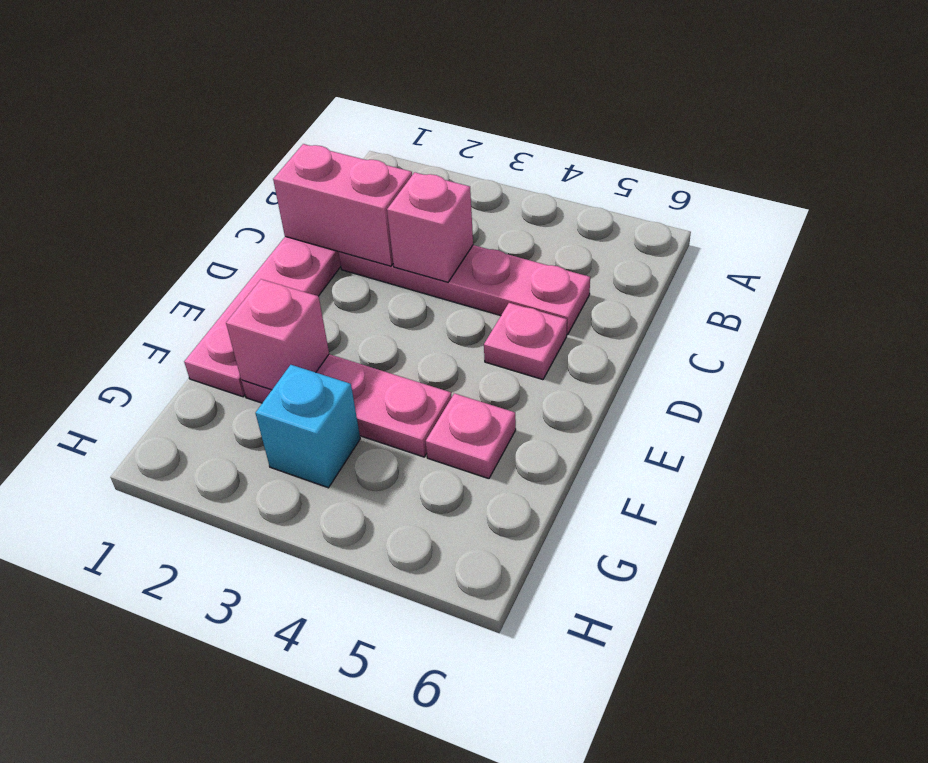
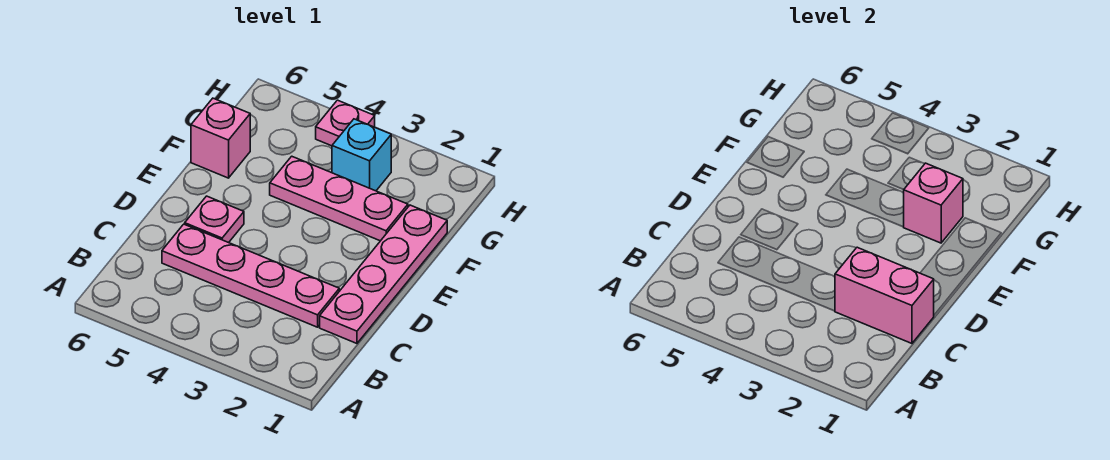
pink brick C3 level 2 -> pink brick F6 level 1
pink plate F5 level 1 -> pink plate H4 level 1

